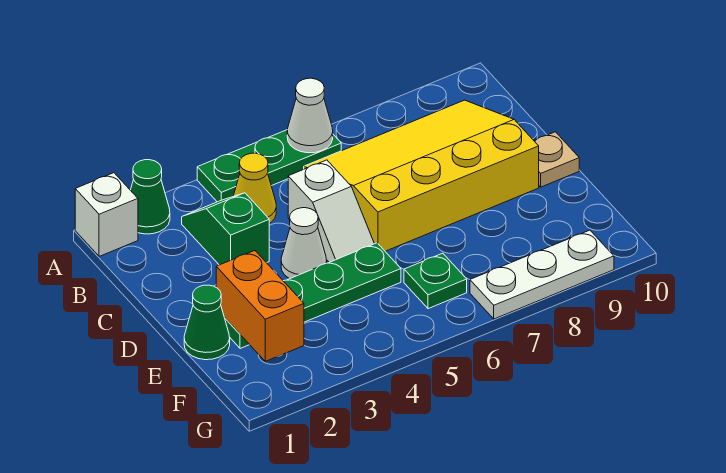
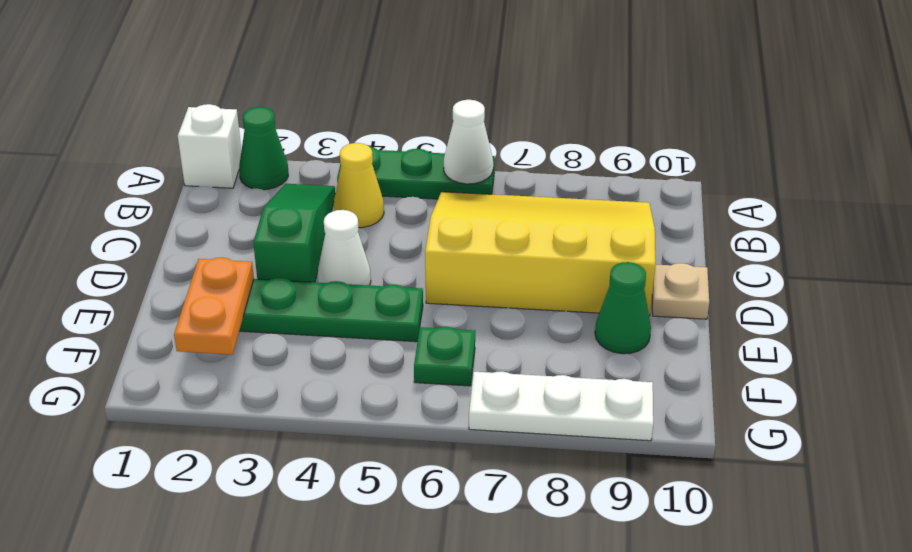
green slope B3:C3 level 1 top C -> green slope B3:D3 level 1 top D
white slope C5:D5 level 1 top C -> none
green cone E1 level 1 -> green cone E9 level 1
orange brick E2:F2 level 2 -> orange plate E2:F2 level 2

